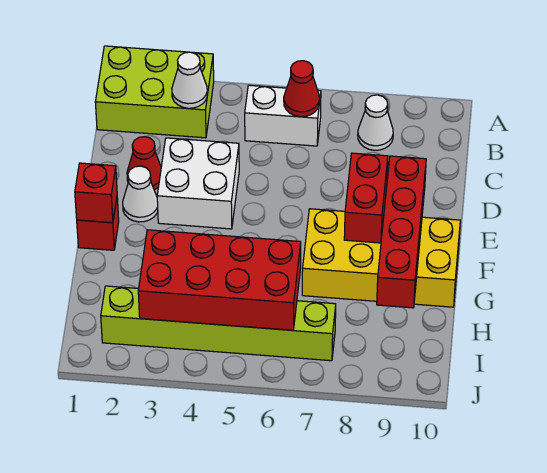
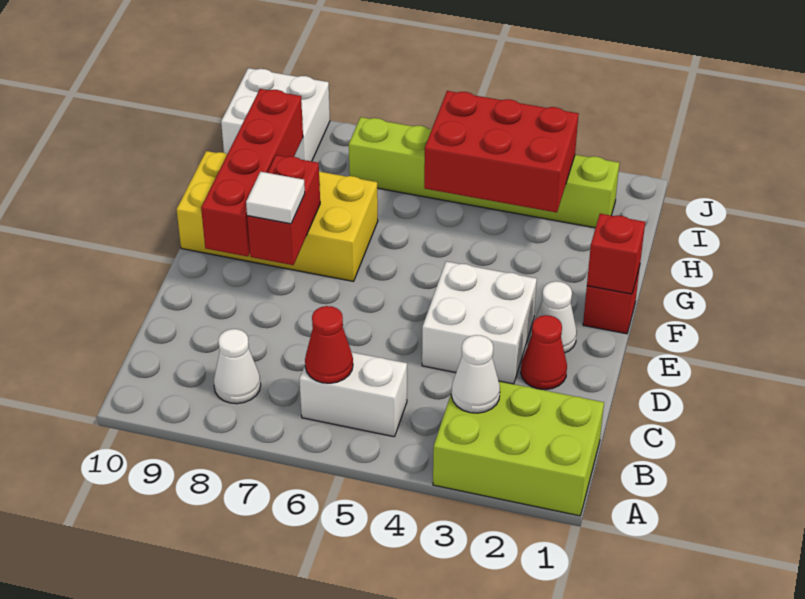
none -> white tile E8 level 3
red brick H3:I6 level 2 -> red brick H3:I5 level 2
none -> white brick I9:J10 level 1

